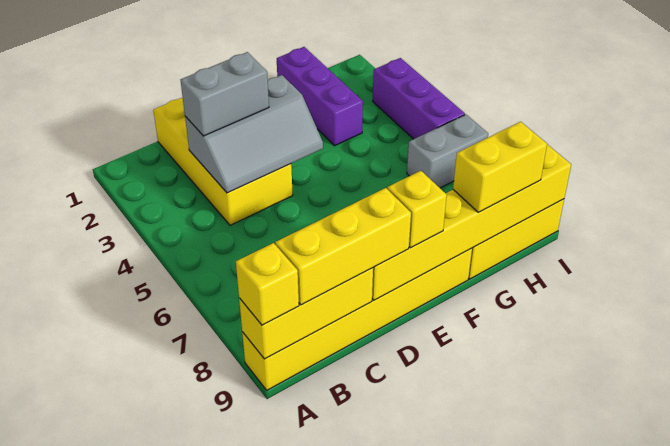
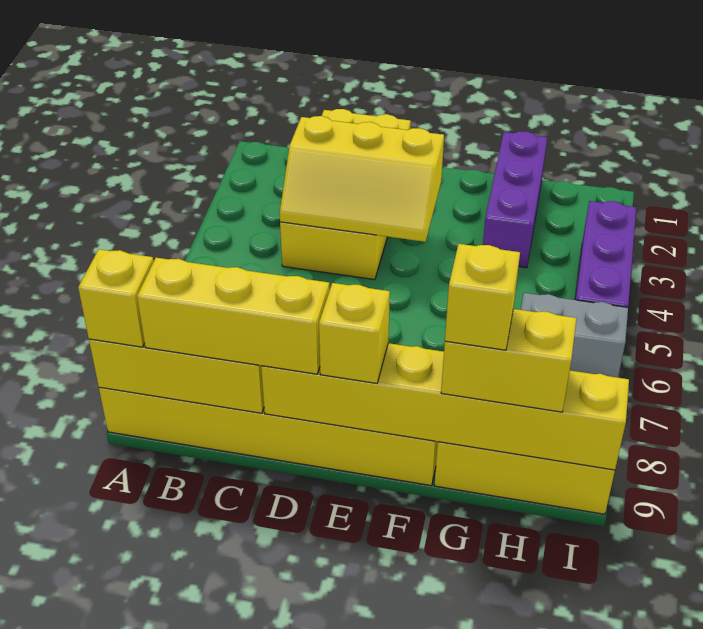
grey slope C3:E4 level 2 top 3 -> yellow slope C3:E4 level 2 top 3
grey brick C3:D3 level 3 -> none
none -> yellow brick G9 level 4

